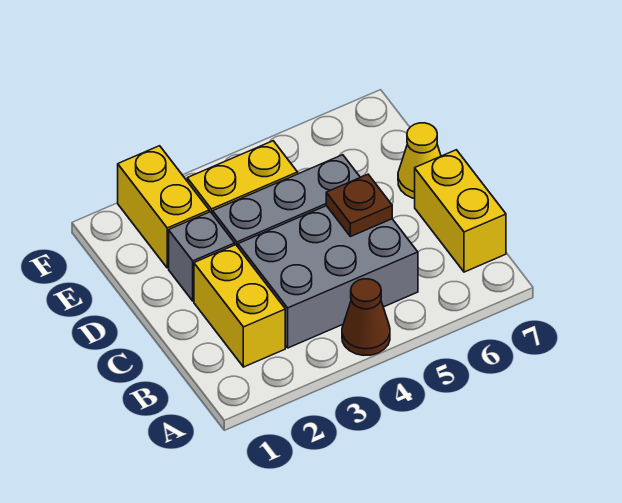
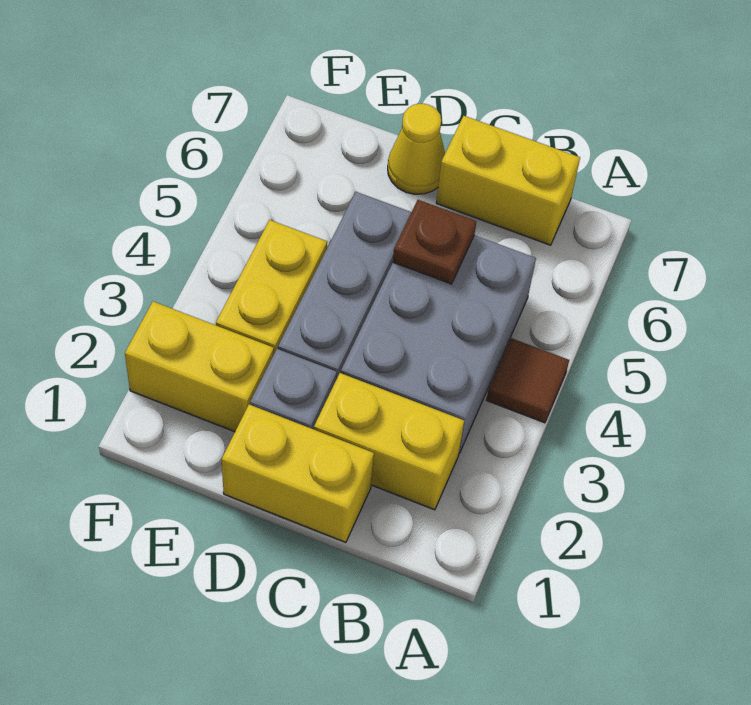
brown cone A4 level 1 -> brown tile A4 level 1
none -> yellow brick C1:D1 level 1

